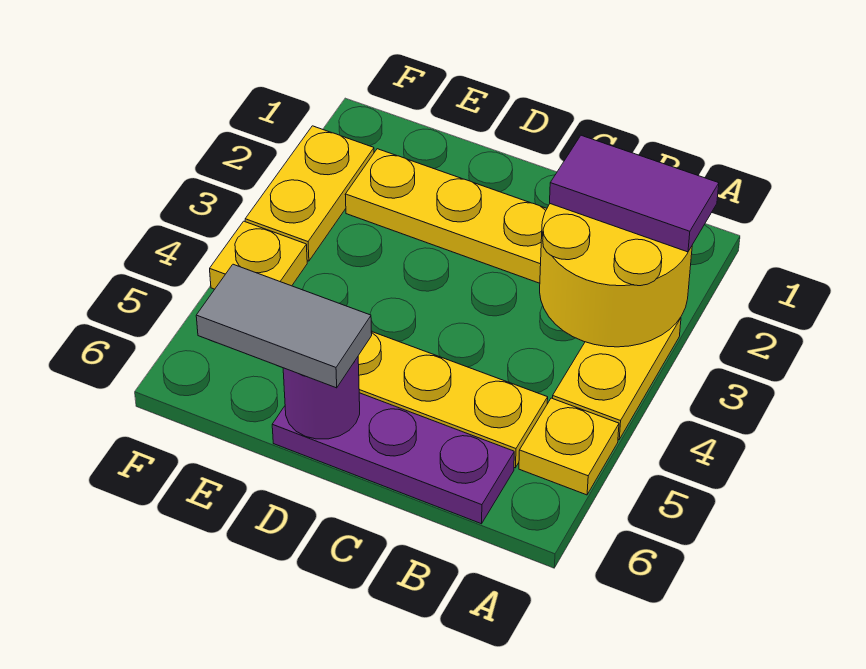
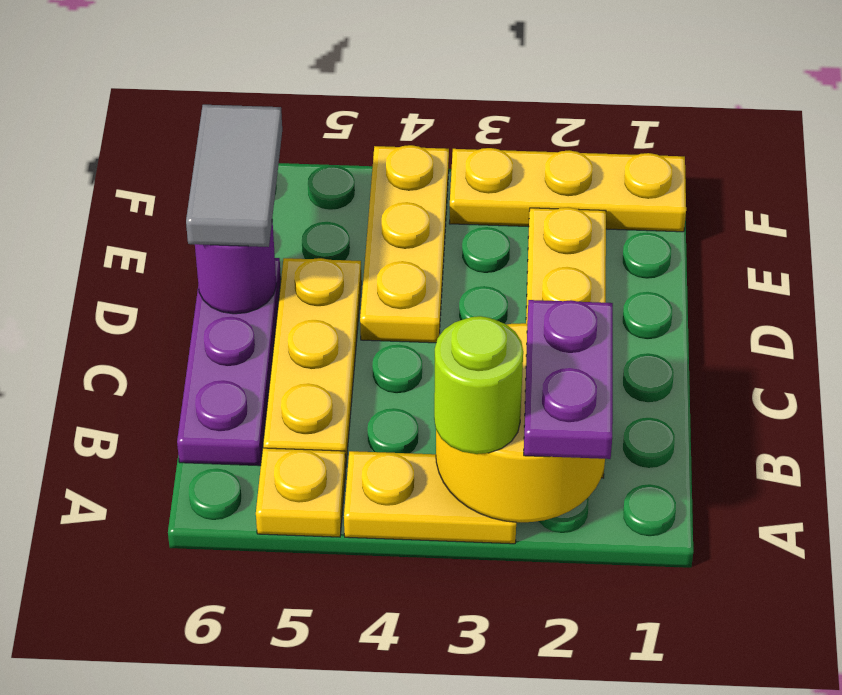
purple tile A2:B2 level 3 -> purple plate A2:B2 level 3
none -> lime round brick A3 level 3
yellow plate F2:F3 level 1 -> yellow plate F1:F3 level 1
yellow plate F4 level 1 -> yellow plate D4:F4 level 1

